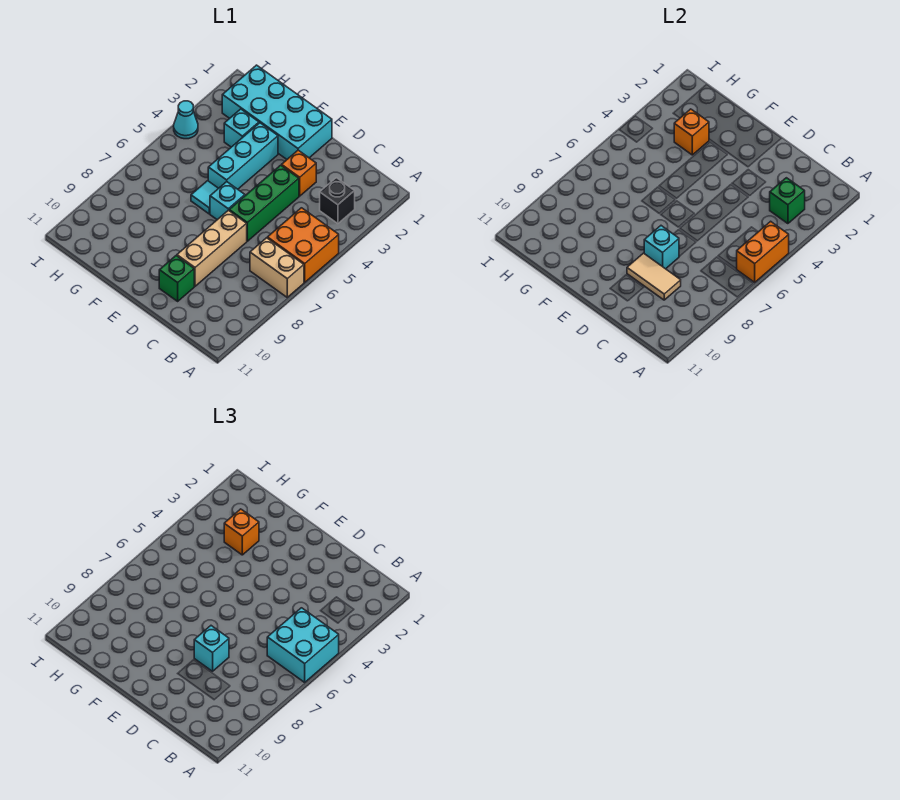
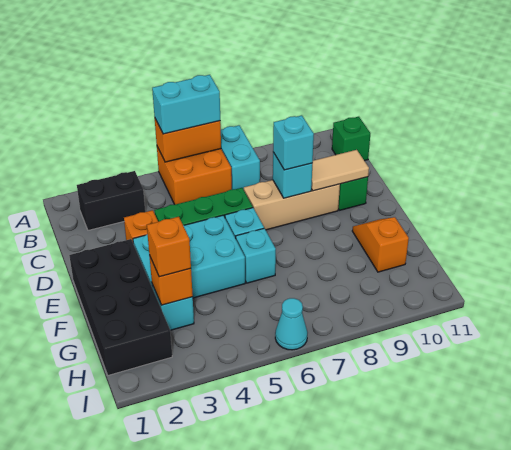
cyan brick A5:B6 level 3 -> cyan brick A5:A6 level 3
tan brick A7:B7 level 1 -> cyan brick A7:B7 level 1
black brick B3 level 1 -> black brick B2:B3 level 1
green brick B3 level 2 -> green brick B11 level 1
tan tile C9:D9 level 2 -> tan tile D9:D10 level 2
cyan brick E1:H2 level 1 -> black brick E1:H2 level 1
cyan brick F3:F5 level 1 -> cyan brick E3:F5 level 1
cyan tile F6 level 1 -> cyan brick F6 level 1
none -> orange slope F10:G10 level 1 top G
cyan cone I4 level 1 -> cyan cone I6 level 1

